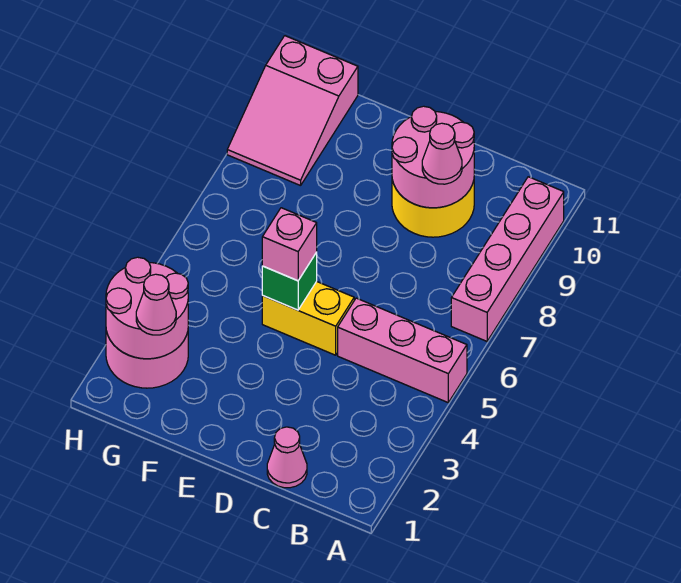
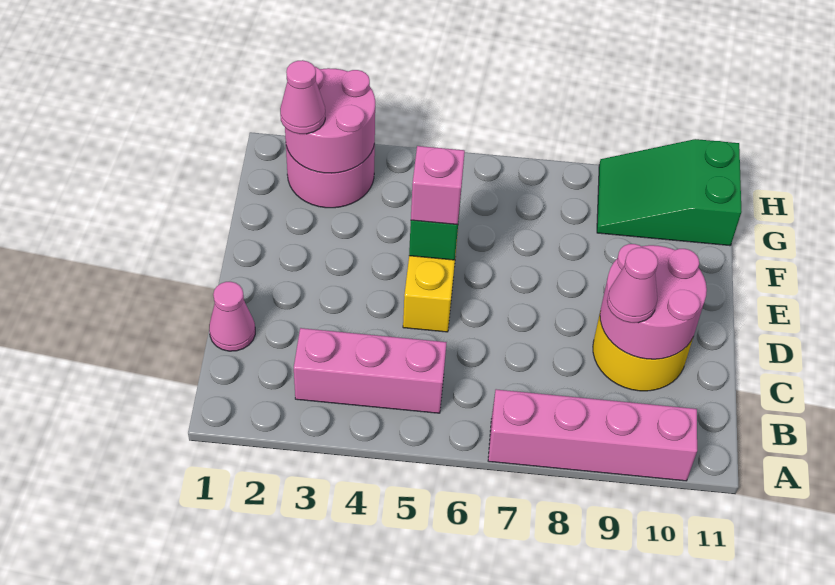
pink brick A5:C5 level 1 -> pink brick B3:B5 level 1
pink slope G9:H11 level 1 top 11 -> green slope G9:H11 level 1 top 11

